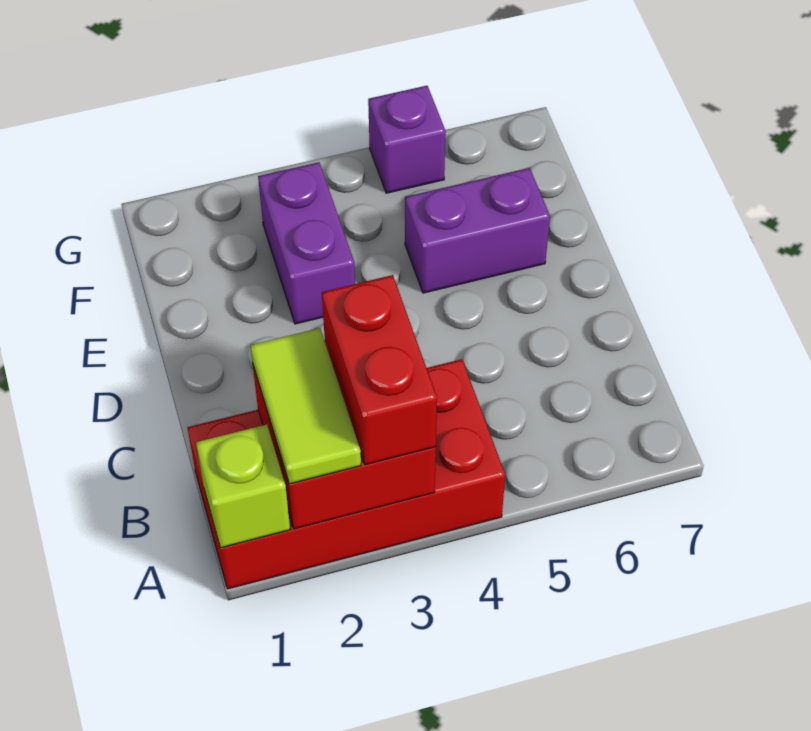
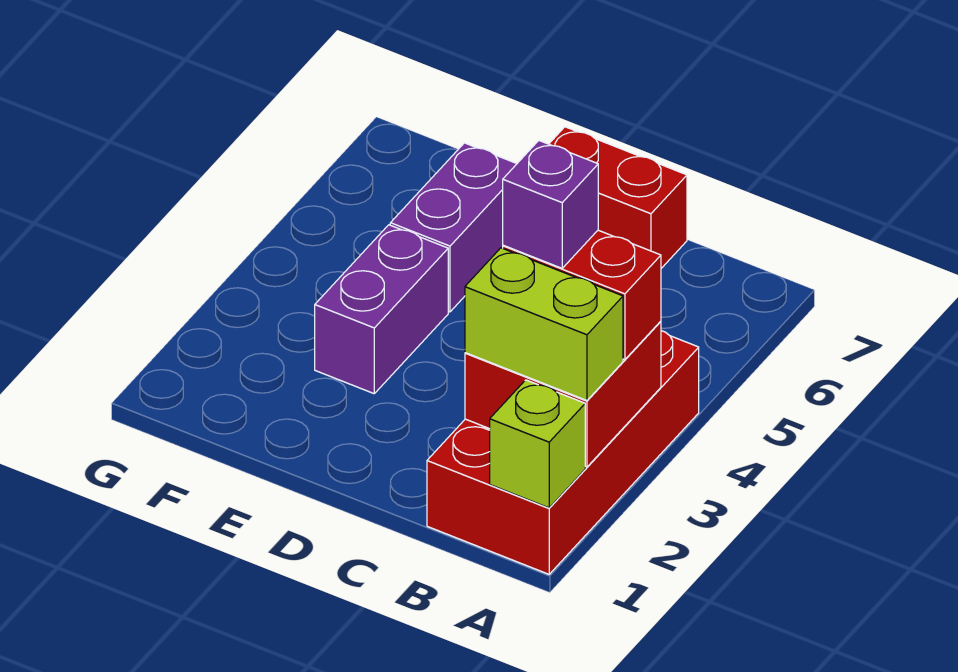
lime tile A2:B2 level 3 -> lime brick A2:B2 level 3
none -> red brick C7:D7 level 1
purple brick E3:F3 level 1 -> purple brick E3:E4 level 1
purple brick G5 level 1 -> purple brick B3 level 4

